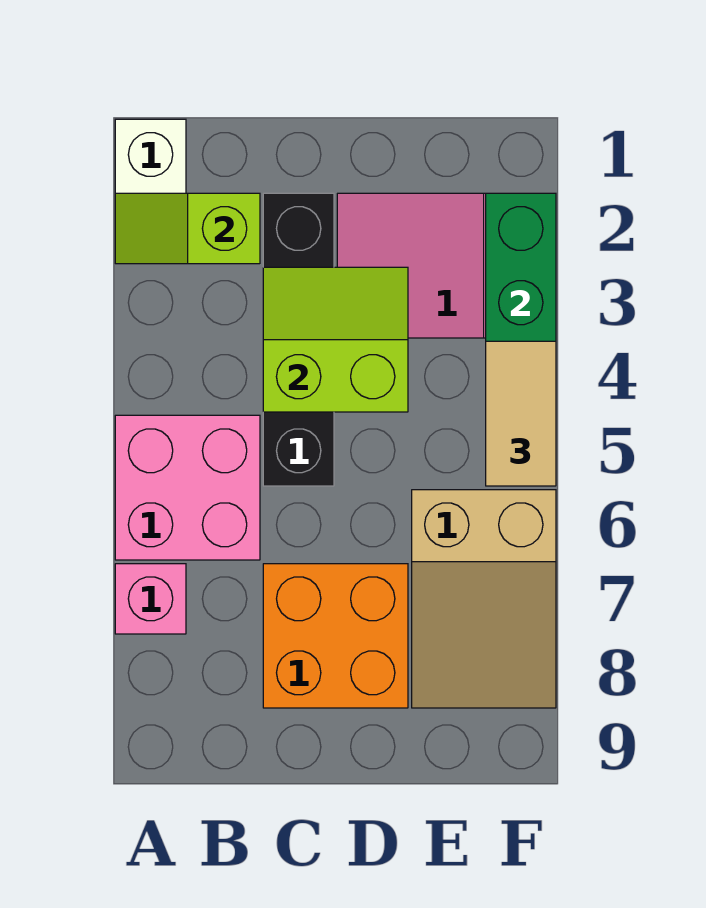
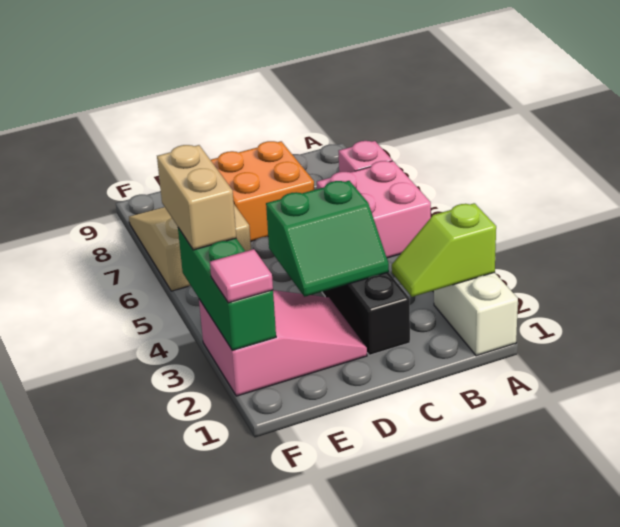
lime slope A2:B2 level 2 top B -> lime slope A2:B2 level 2 top A
lime slope C3:D4 level 2 top 4 -> green slope C3:D4 level 2 top 4
none -> pink tile F2 level 3
tan tile F4:F5 level 3 -> tan brick F4:F5 level 3

